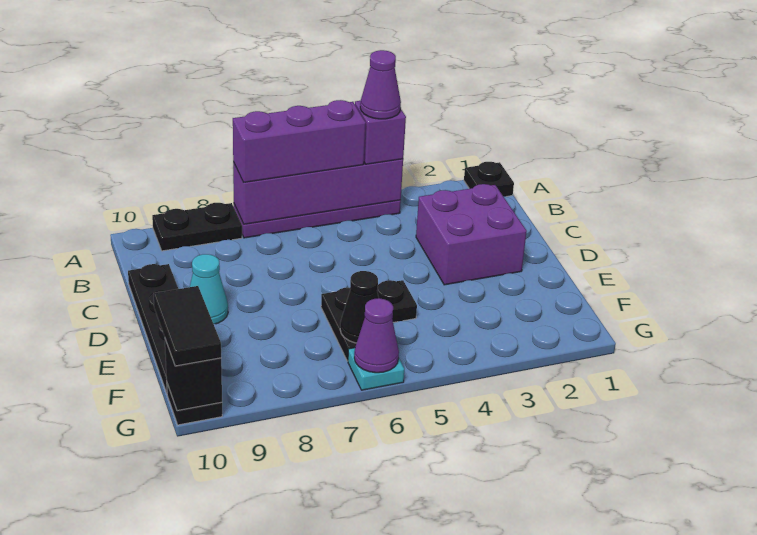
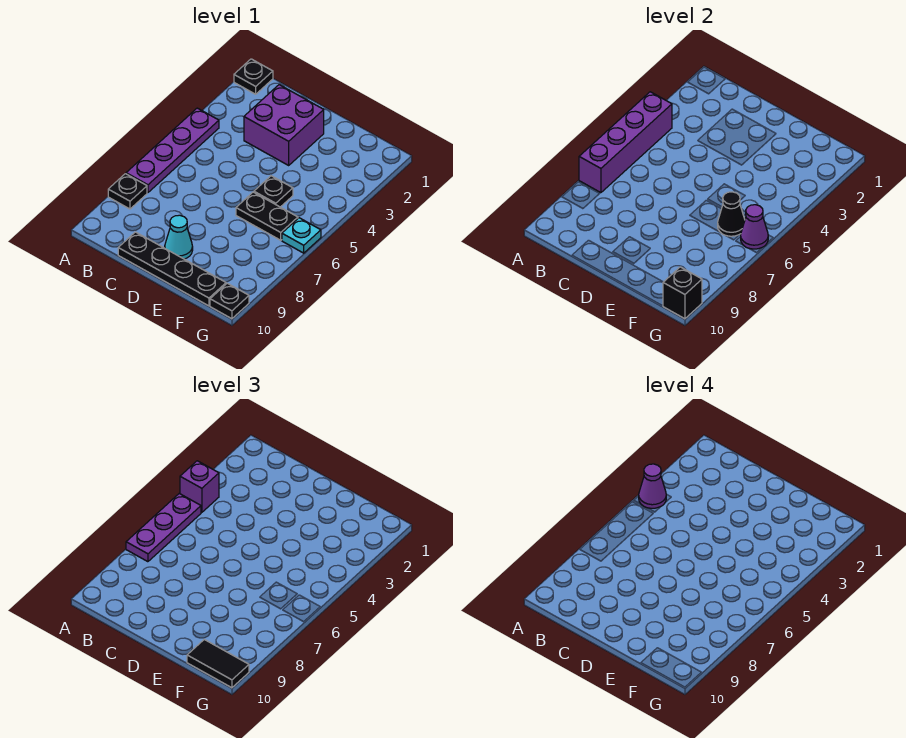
purple brick A5:A7 level 3 -> purple plate A5:A7 level 3
black plate A8:A9 level 1 -> black plate A8 level 1

